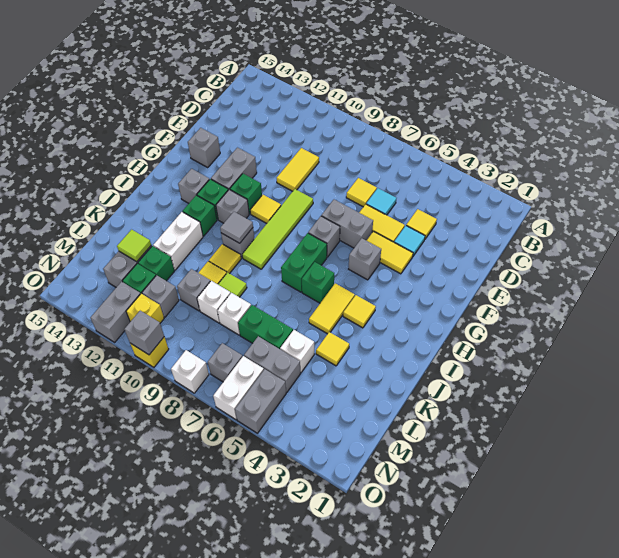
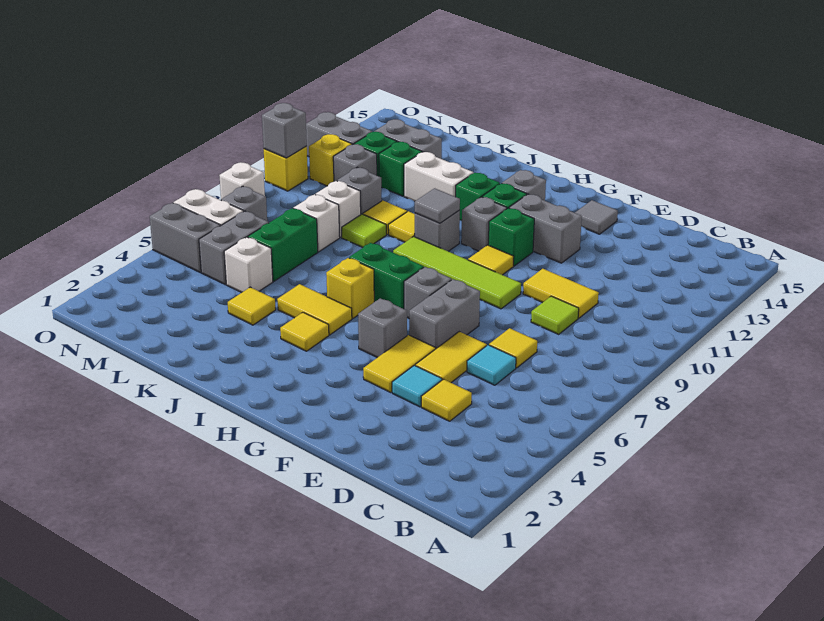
grey brick F14 level 1 -> grey tile F14 level 1
green brick I6 level 1 -> yellow brick I6 level 1
lime tile L13 level 2 -> lime tile D9 level 1

